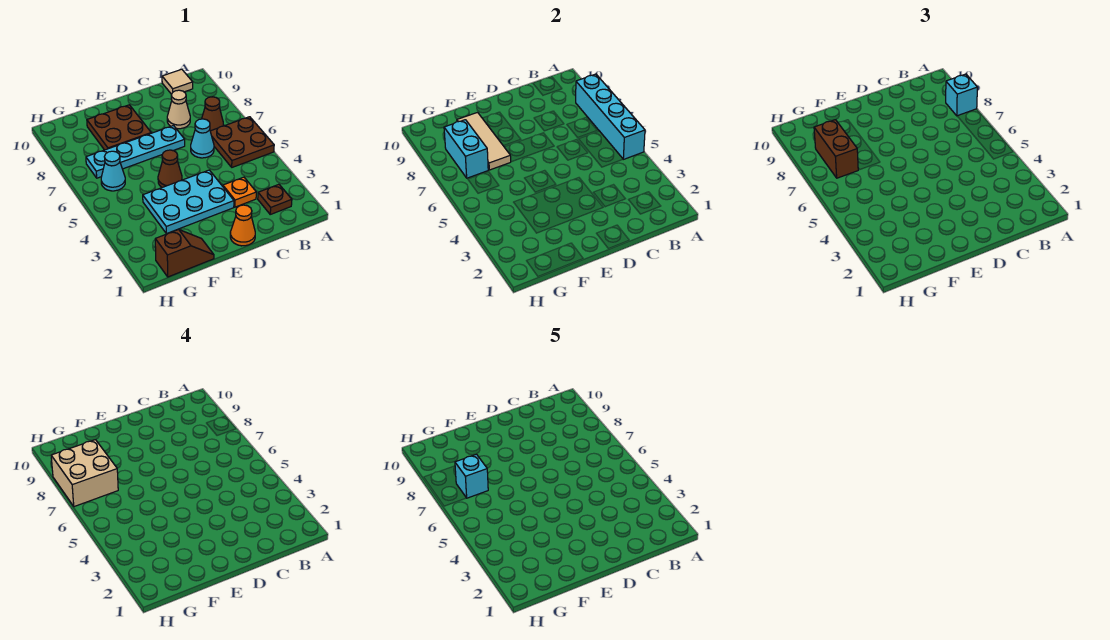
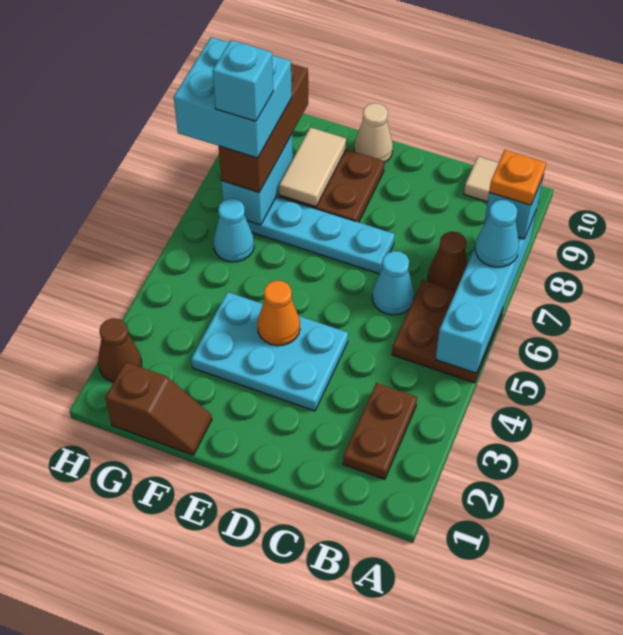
none -> cyan cone A7 level 3
brown plate B2 level 1 -> brown plate B2:B3 level 1
orange plate C3 level 1 -> orange plate A8 level 4
tan cone C8 level 1 -> tan cone E10 level 1
orange cone D1 level 1 -> orange cone E4 level 2
brown cone E5 level 1 -> brown cone H2 level 1
tan tile F7:F9 level 2 -> tan tile F8:F9 level 2
brown brick G7:G8 level 3 -> brown brick G7:G9 level 3
tan brick G7:H8 level 4 -> cyan brick G7:H8 level 4

